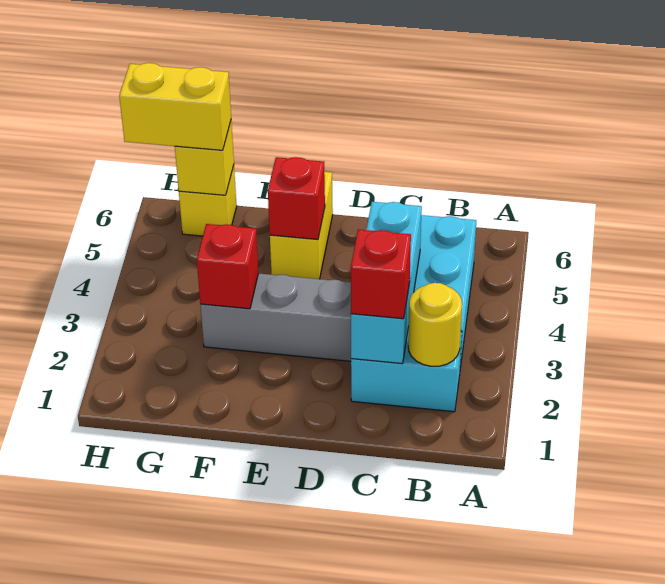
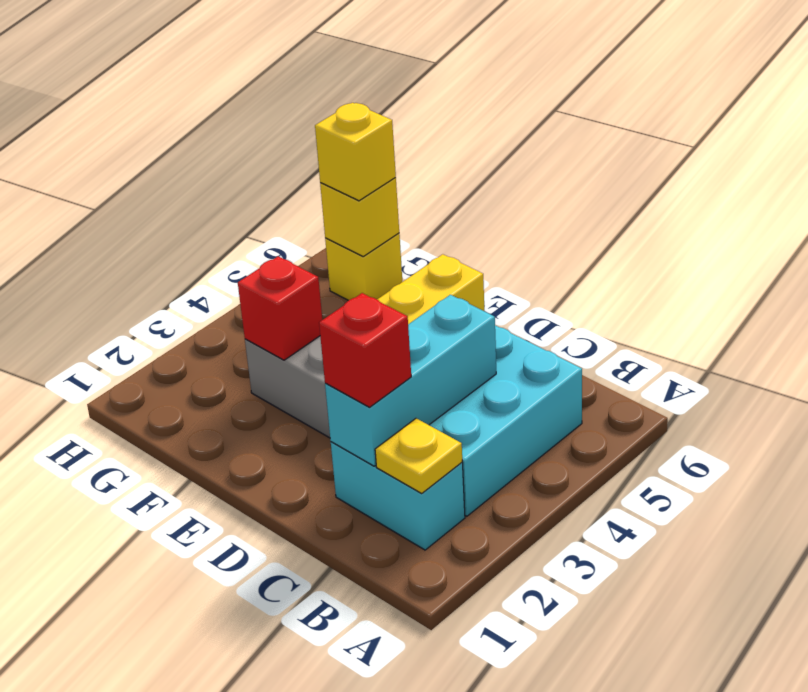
yellow round brick B2 level 2 -> yellow plate B2 level 2
red brick E5 level 2 -> none
yellow brick G6:H6 level 3 -> yellow brick G6 level 3

